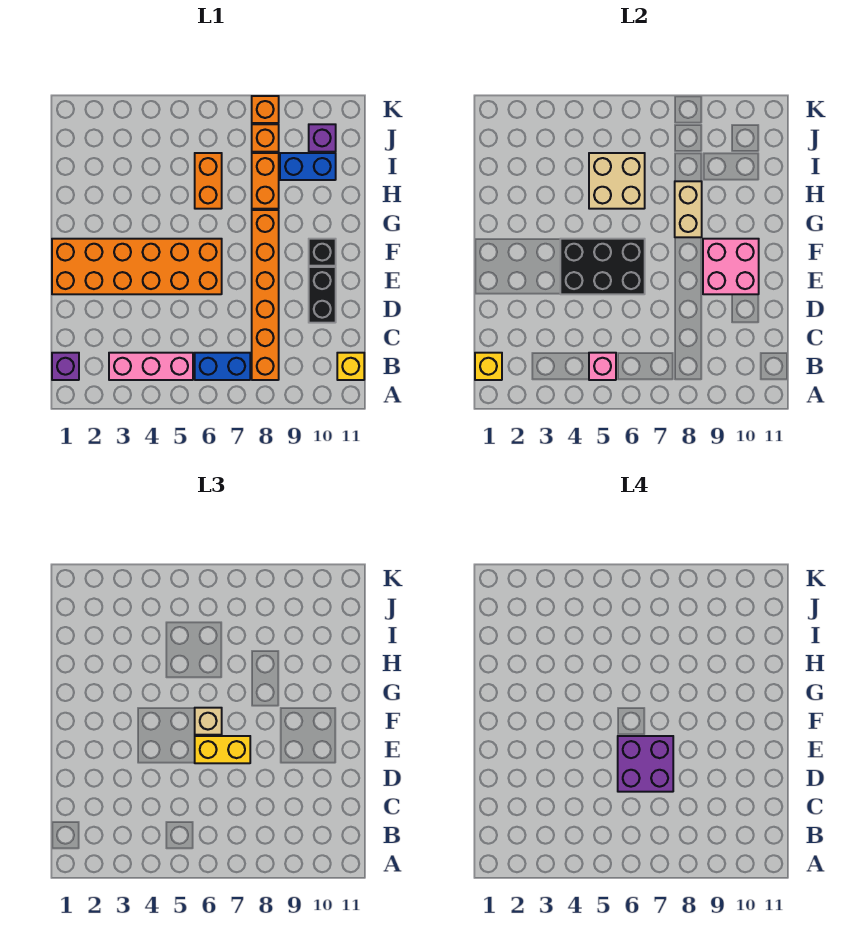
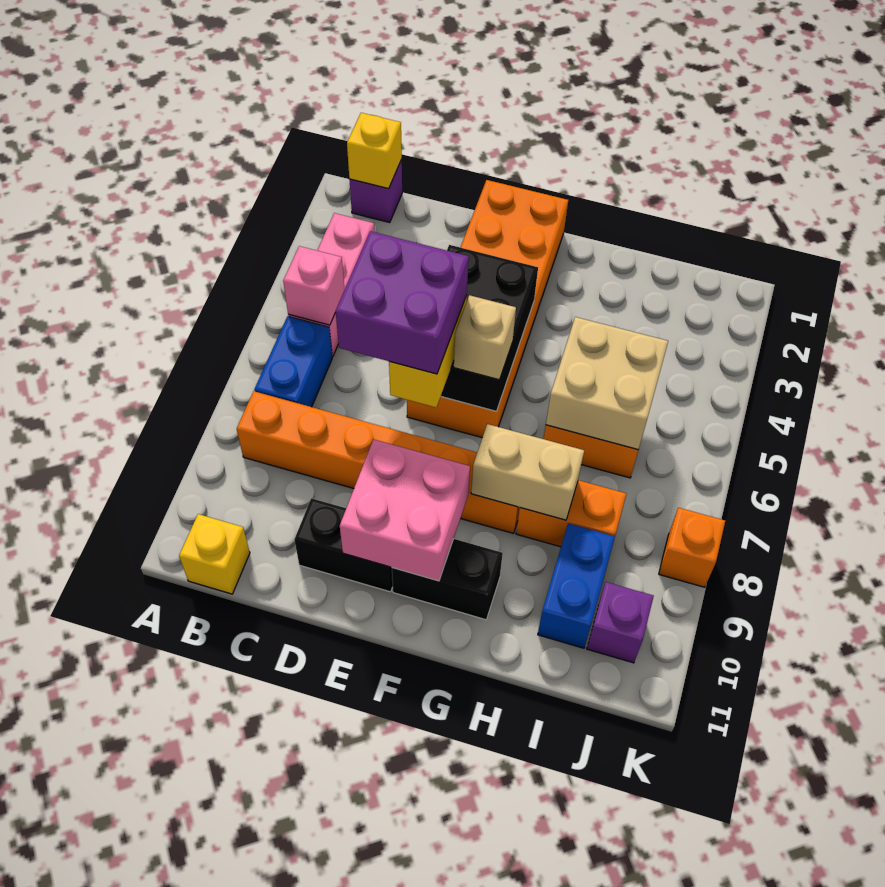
black brick F10 level 1 -> black brick F10:G10 level 1
orange brick J8 level 1 -> none

